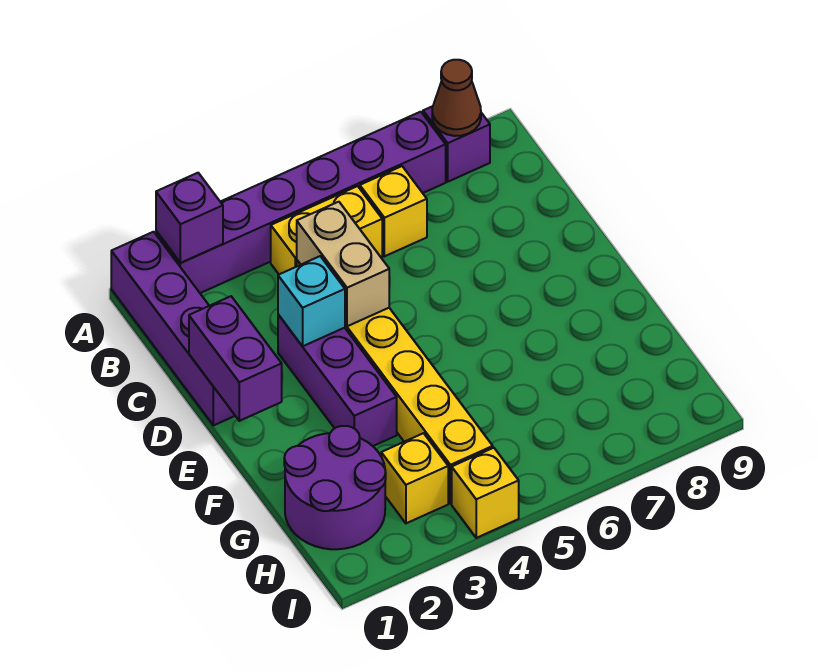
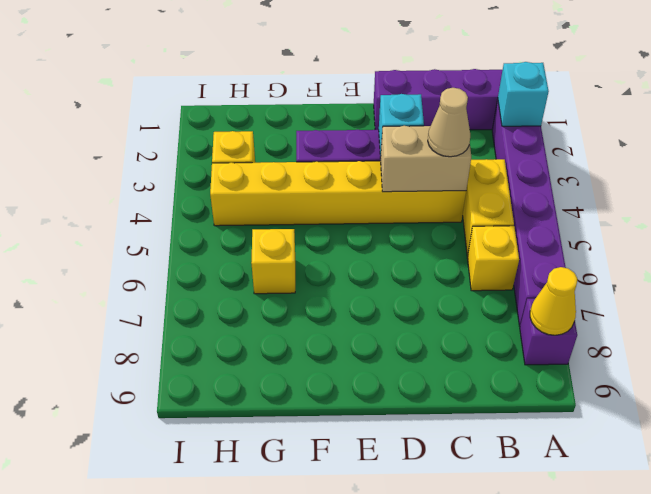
purple brick A2 level 2 -> cyan brick A2 level 2
brown cone A8 level 2 -> yellow cone A8 level 2
none -> tan cone C4 level 3
purple brick D1:E1 level 2 -> none
purple round brick G1:H2 level 1 -> none
yellow brick I4 level 1 -> yellow brick G6 level 1

